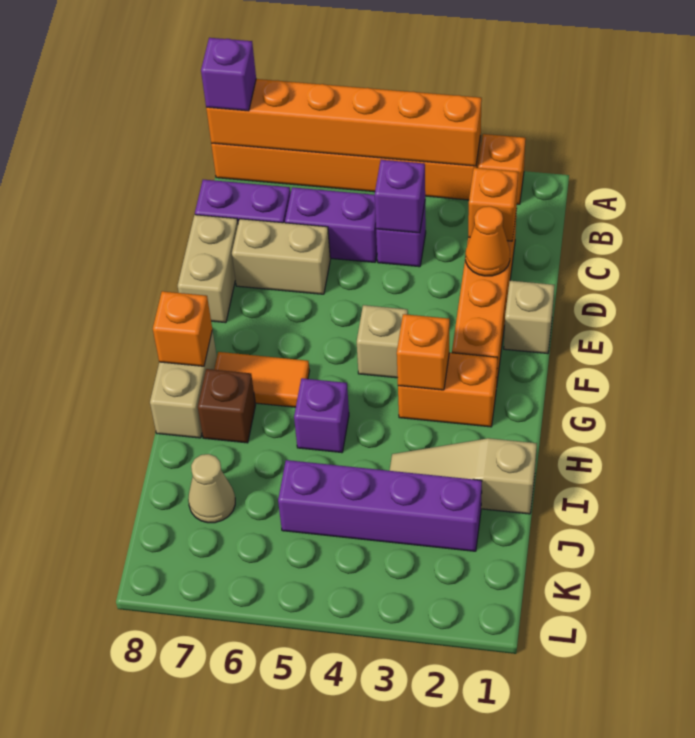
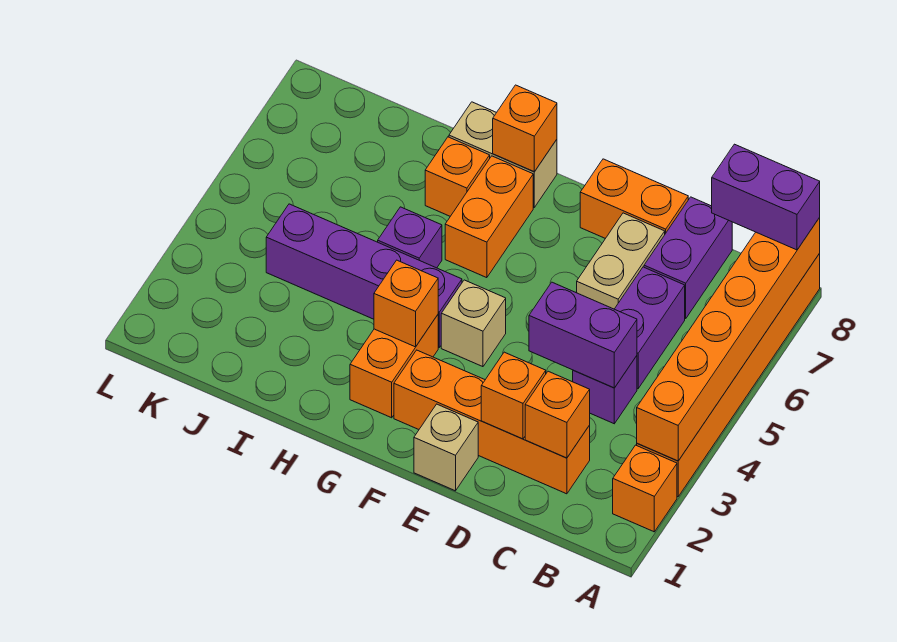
purple brick A8 level 3 -> purple brick A8:B8 level 3
purple brick C4 level 2 -> purple brick C4:D4 level 2
orange cone D2 level 2 -> orange brick D2 level 2
tan brick D8:E8 level 1 -> orange brick D8:E8 level 1
orange tile G6:G7 level 1 -> orange brick G6:G7 level 1
brown brick H7 level 1 -> orange brick H7 level 1
tan slope I1:I3 level 1 top 1 -> none
purple brick J2:J5 level 1 -> purple brick G4:J4 level 1
tan cone J7 level 1 -> none

